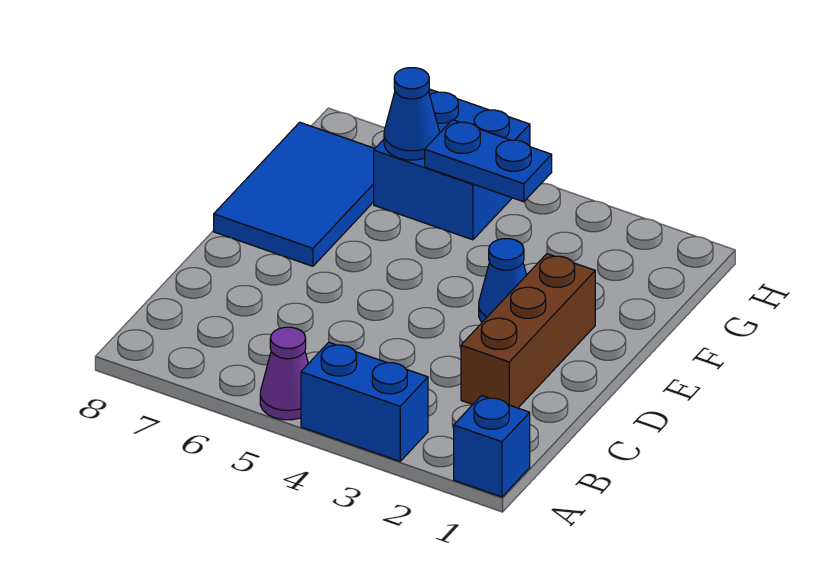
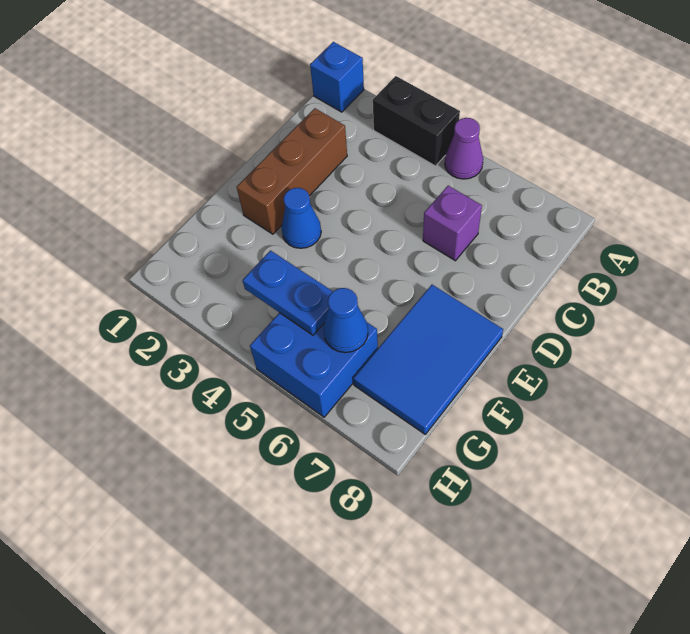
blue brick A3:A4 level 1 -> black brick A3:A4 level 1
none -> purple brick C6 level 1

